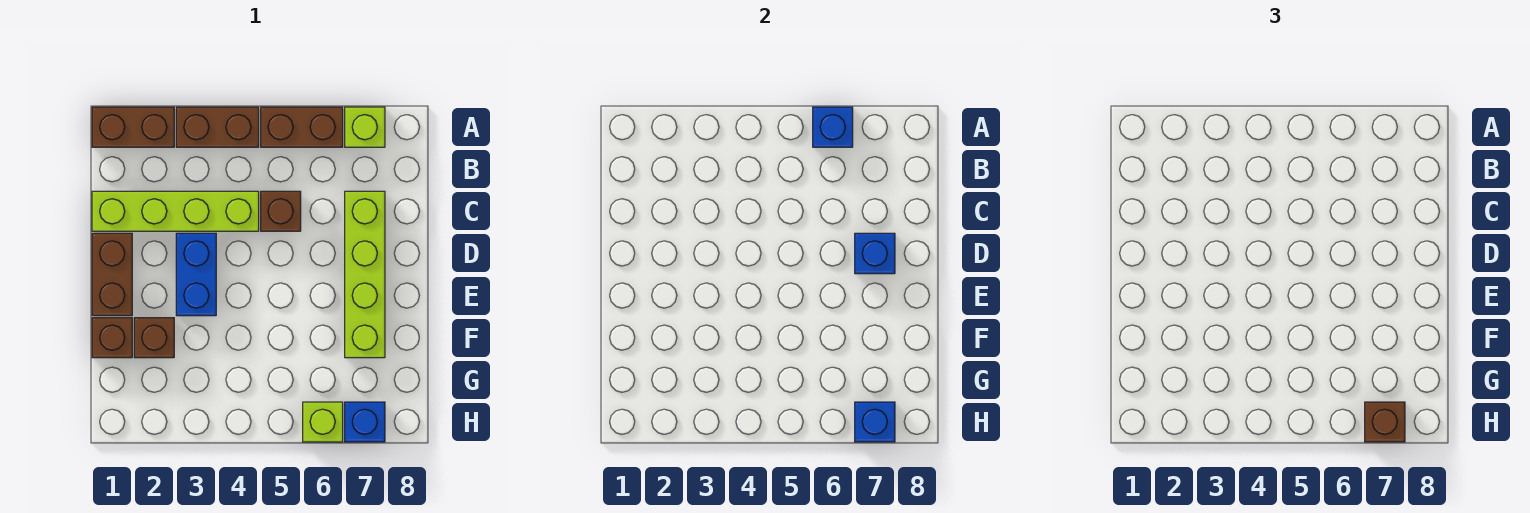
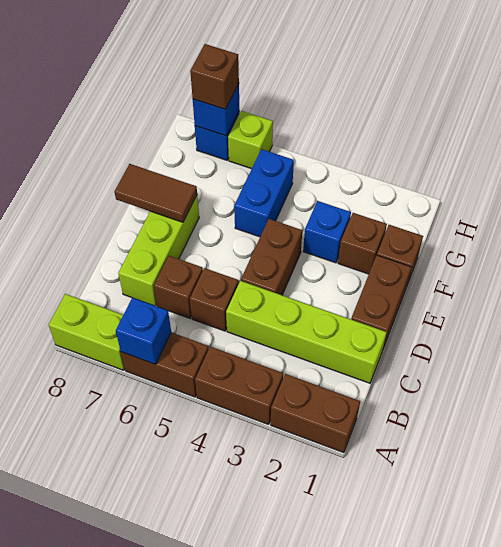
lime brick A7 level 1 -> lime brick A7:A8 level 1
none -> brown brick C6 level 1
lime brick C7:F7 level 1 -> lime brick C7:E7 level 1
blue brick D3:E3 level 1 -> blue brick F5:G5 level 1
none -> brown brick D4:E4 level 1
blue brick D7 level 2 -> blue brick F3 level 1
none -> brown tile E7:E8 level 2

